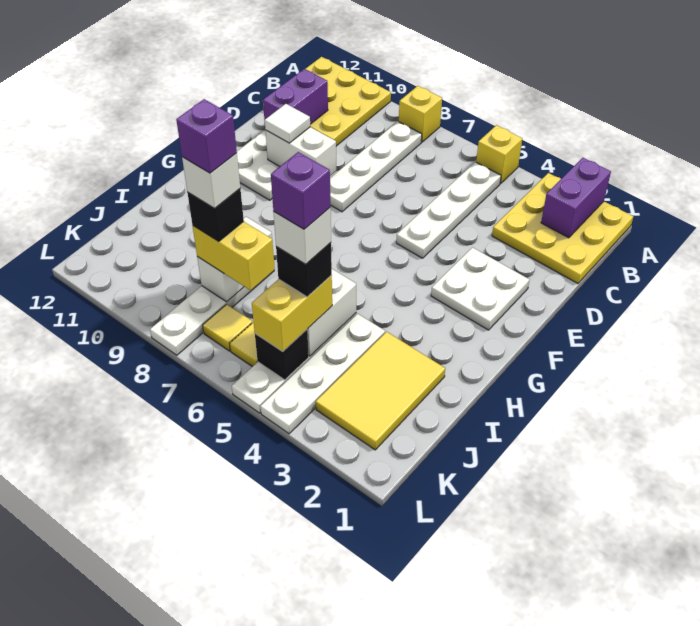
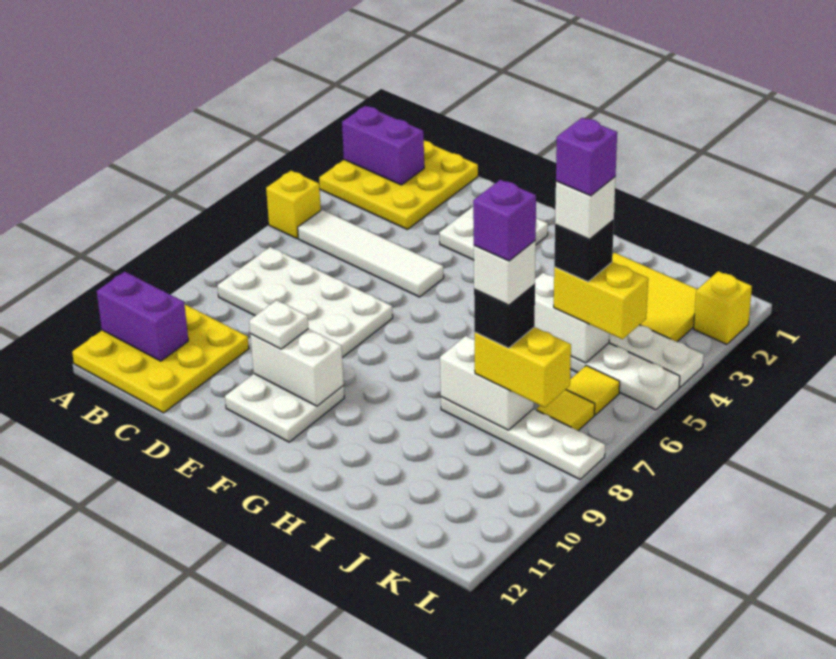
yellow brick A8 level 1 -> yellow brick L2 level 1
white plate B5:E5 level 1 -> white tile B5:E5 level 1
white plate B8:E8 level 1 -> white plate B7:E8 level 1
purple brick C11:D11 level 2 -> purple brick A11:B11 level 2
white brick E9:E10 level 2 -> white brick E10:F10 level 2
white tile E10 level 3 -> white plate E10 level 3
yellow brick J7:J8 level 3 -> yellow brick J8:K8 level 3
black brick K5 level 2 -> none

